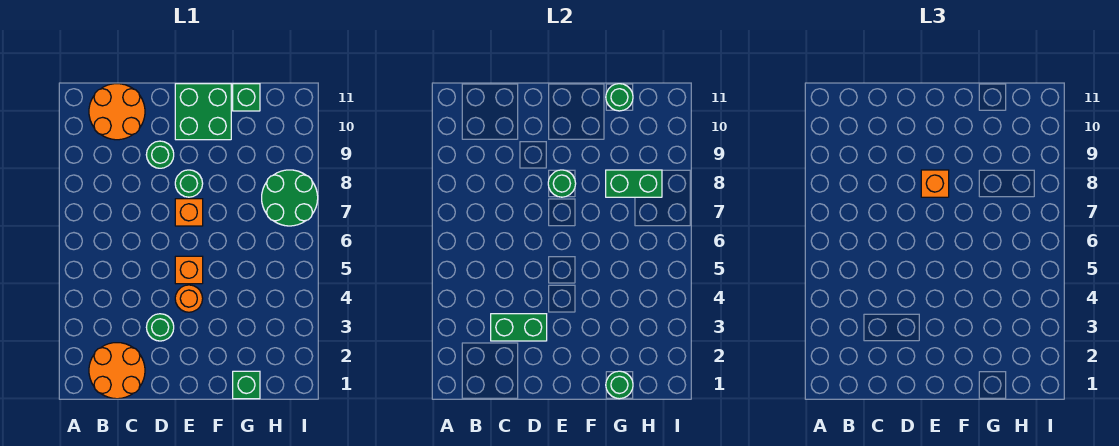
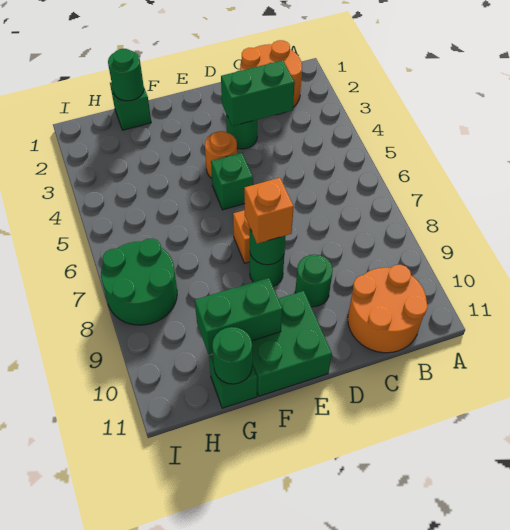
orange brick E5 level 1 -> green brick E5 level 1
green brick G8:H8 level 2 -> green brick F10:G10 level 2

